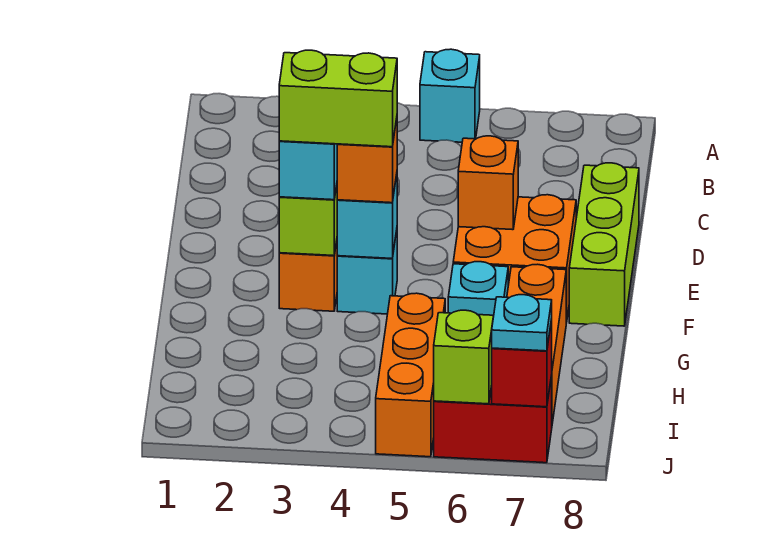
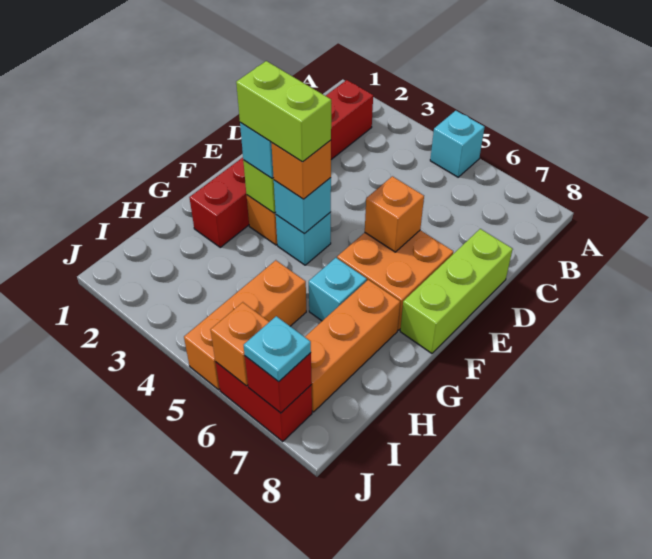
none -> red brick B2:G2 level 1
lime brick J6 level 2 -> orange brick J6 level 2

